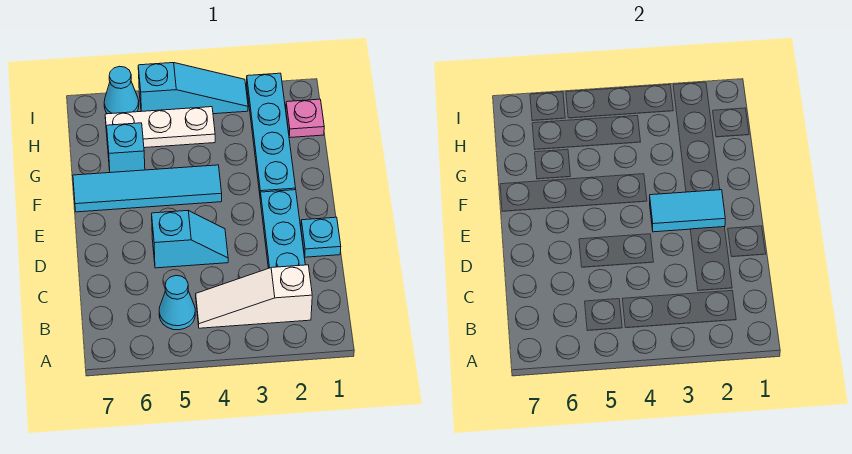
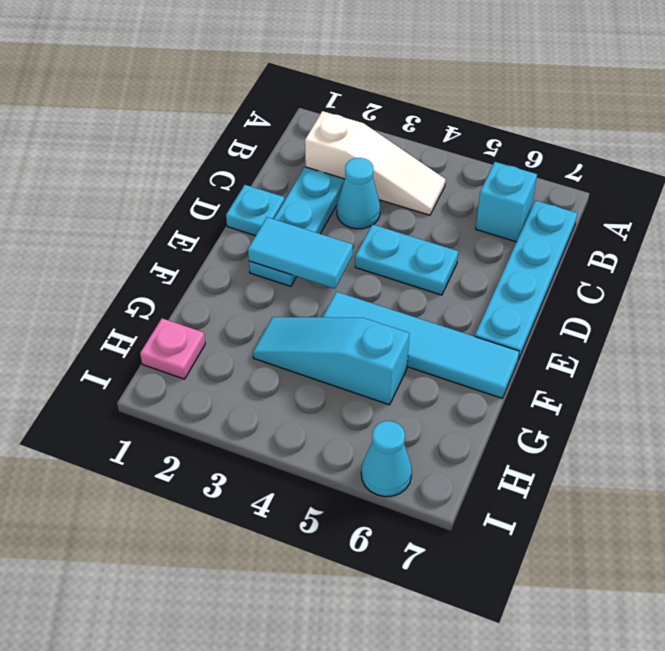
cyan cone B5 level 1 -> cyan cone C3 level 1
cyan slope D4:D5 level 1 top 5 -> cyan plate D4:D5 level 1
cyan plate F2:I2 level 1 -> cyan plate B7:E7 level 1
cyan brick G6 level 1 -> cyan brick B6 level 1
white plate H4:H6 level 1 -> none
cyan slope I3:I5 level 1 top 5 -> cyan slope G3:G5 level 1 top 5

